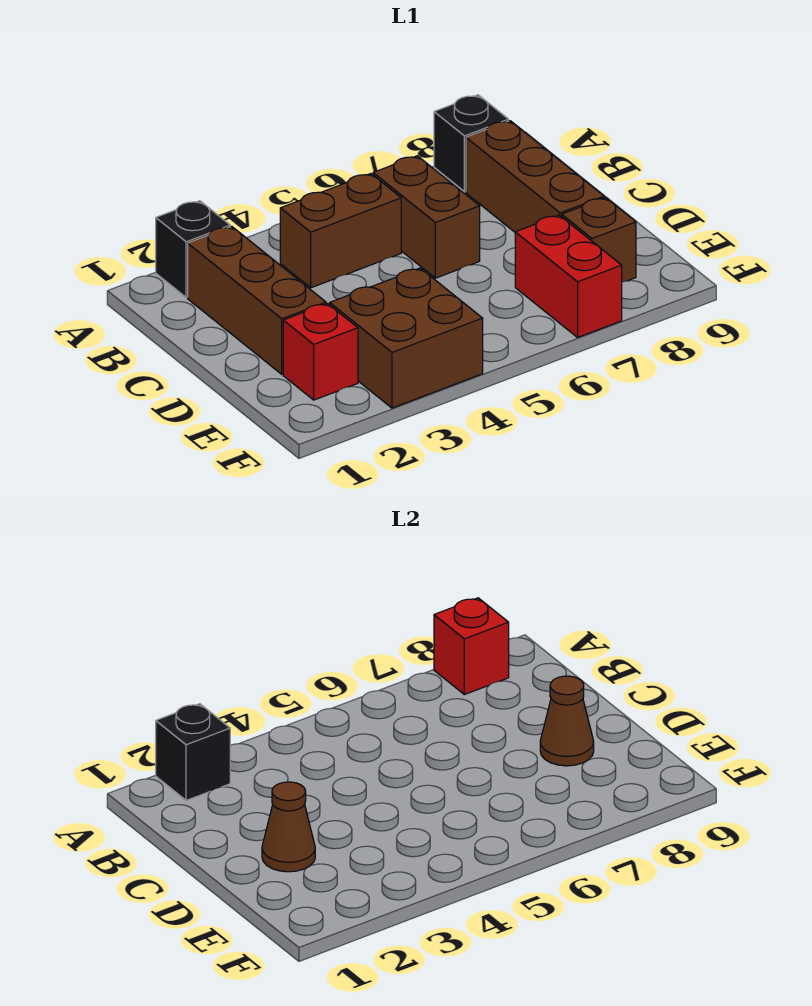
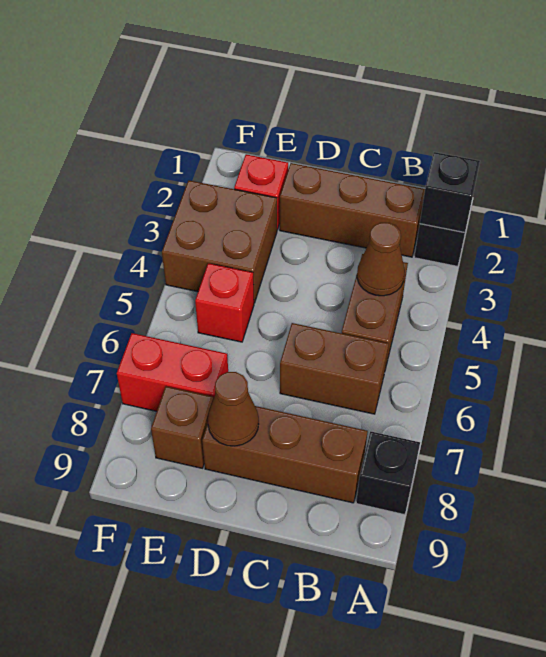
red brick A8 level 2 -> red brick E5 level 1
brown cone D2 level 2 -> brown cone B4 level 2

